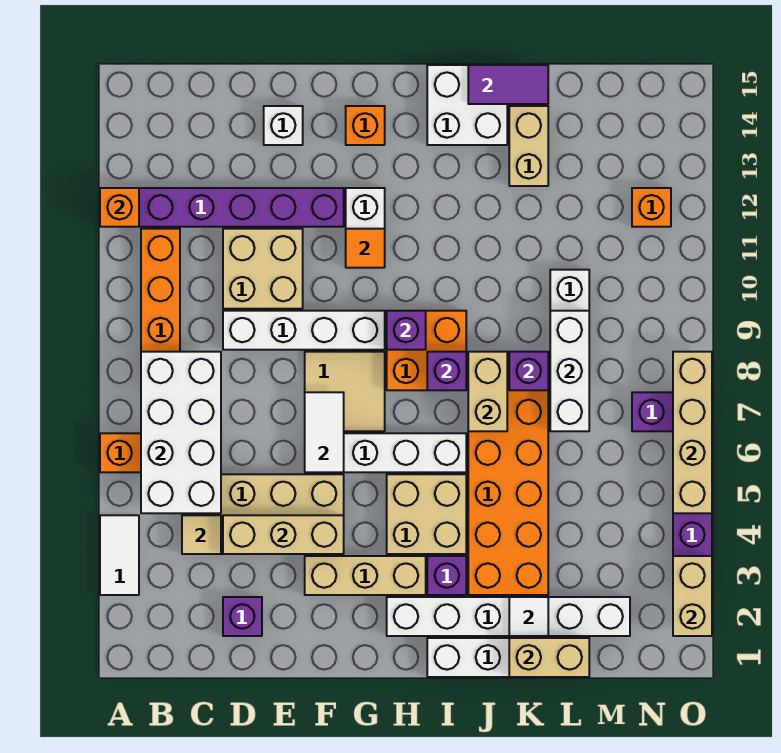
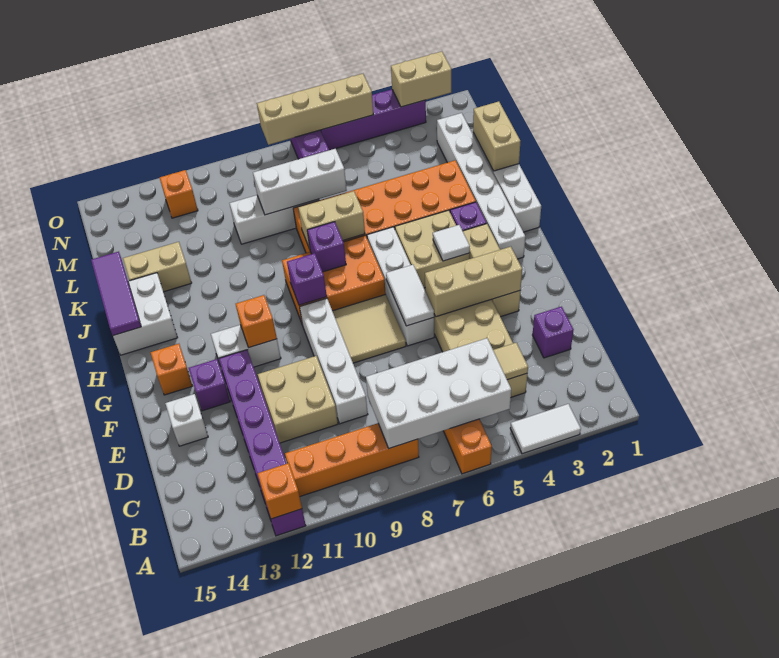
tan brick D4:F4 level 2 -> tan brick F3:F5 level 2
white tile F6:F7 level 2 -> white tile F6:G6 level 2
orange tile G11 level 2 -> orange brick G11 level 2
orange brick H8:I9 level 1 -> orange brick H7:I9 level 1
purple tile J15:K15 level 2 -> purple tile I15:K15 level 2
white tile K2 level 2 -> white tile H4 level 2
purple brick K8 level 2 -> purple brick F13 level 1

